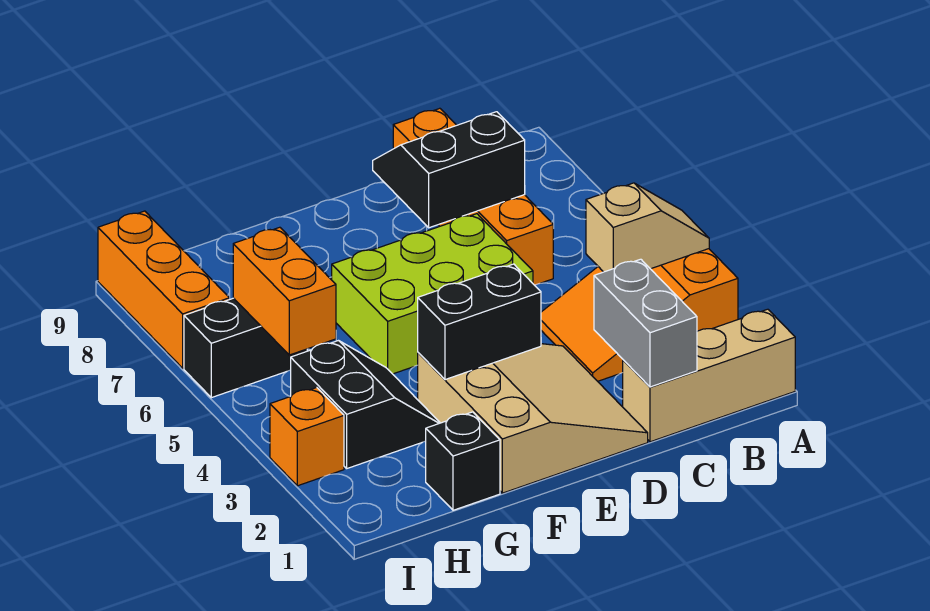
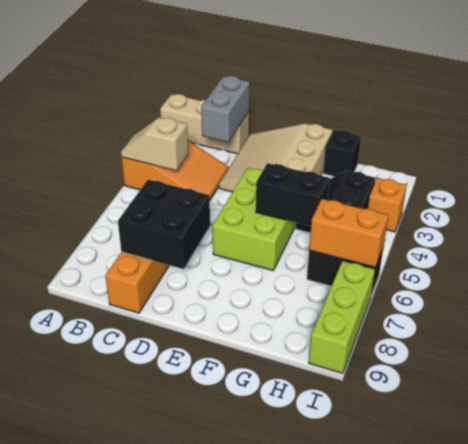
black slope C7:D8 level 2 top 7 -> black brick C7:D8 level 2
lime brick D5:F6 level 1 -> lime brick E4:F6 level 1
black brick E3:F3 level 2 -> black brick F5:G5 level 2
orange brick H5:H6 level 2 -> orange brick H6:I6 level 2
orange brick I7:I9 level 1 -> lime brick I7:I9 level 1

